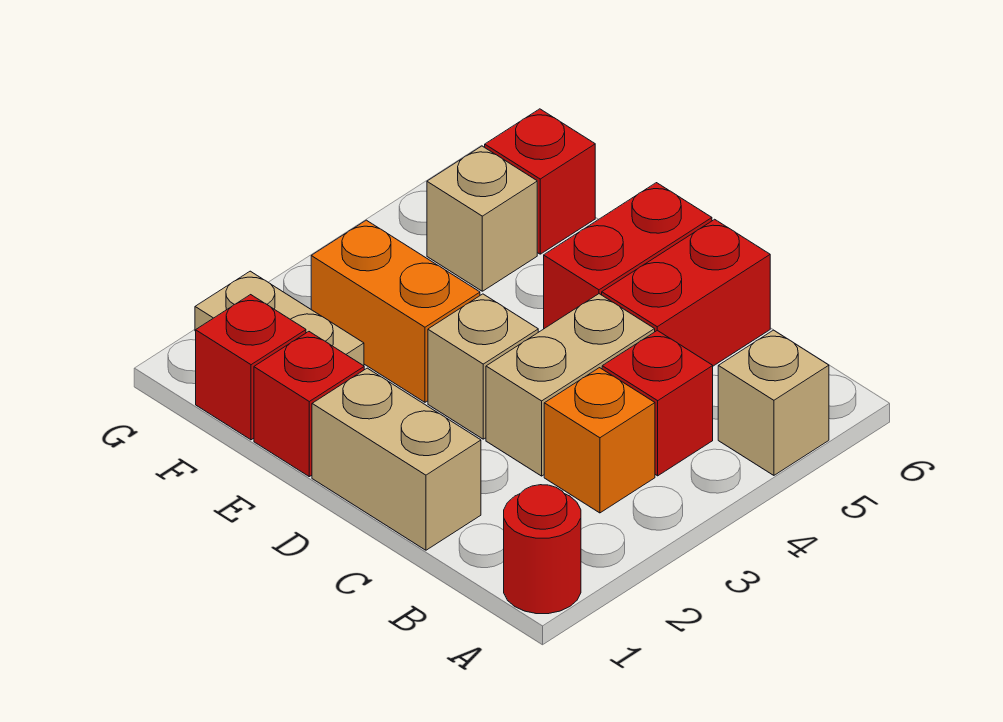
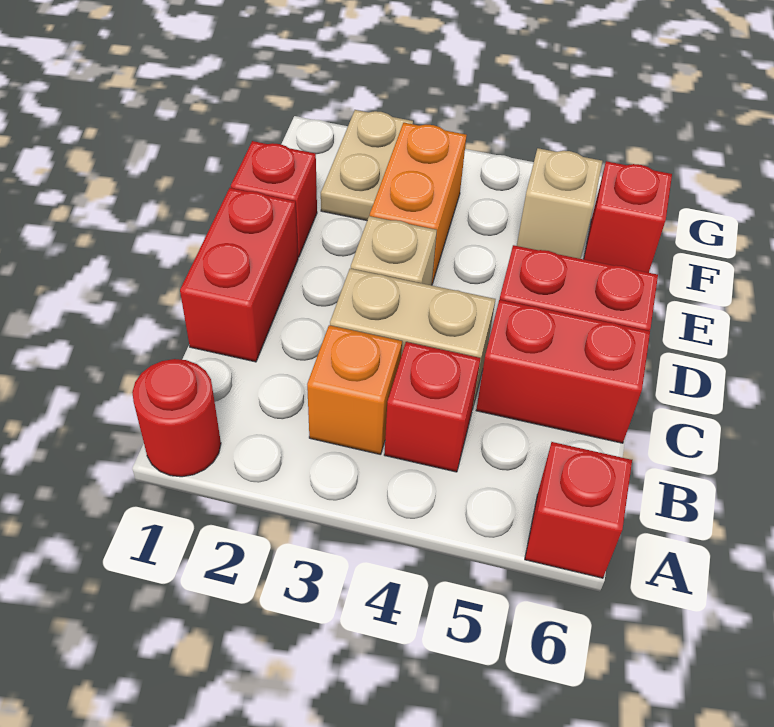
tan brick A5 level 1 -> none
tan brick C1:D1 level 1 -> red brick C1:D1 level 1
red brick F1 level 1 -> red brick A6 level 1

